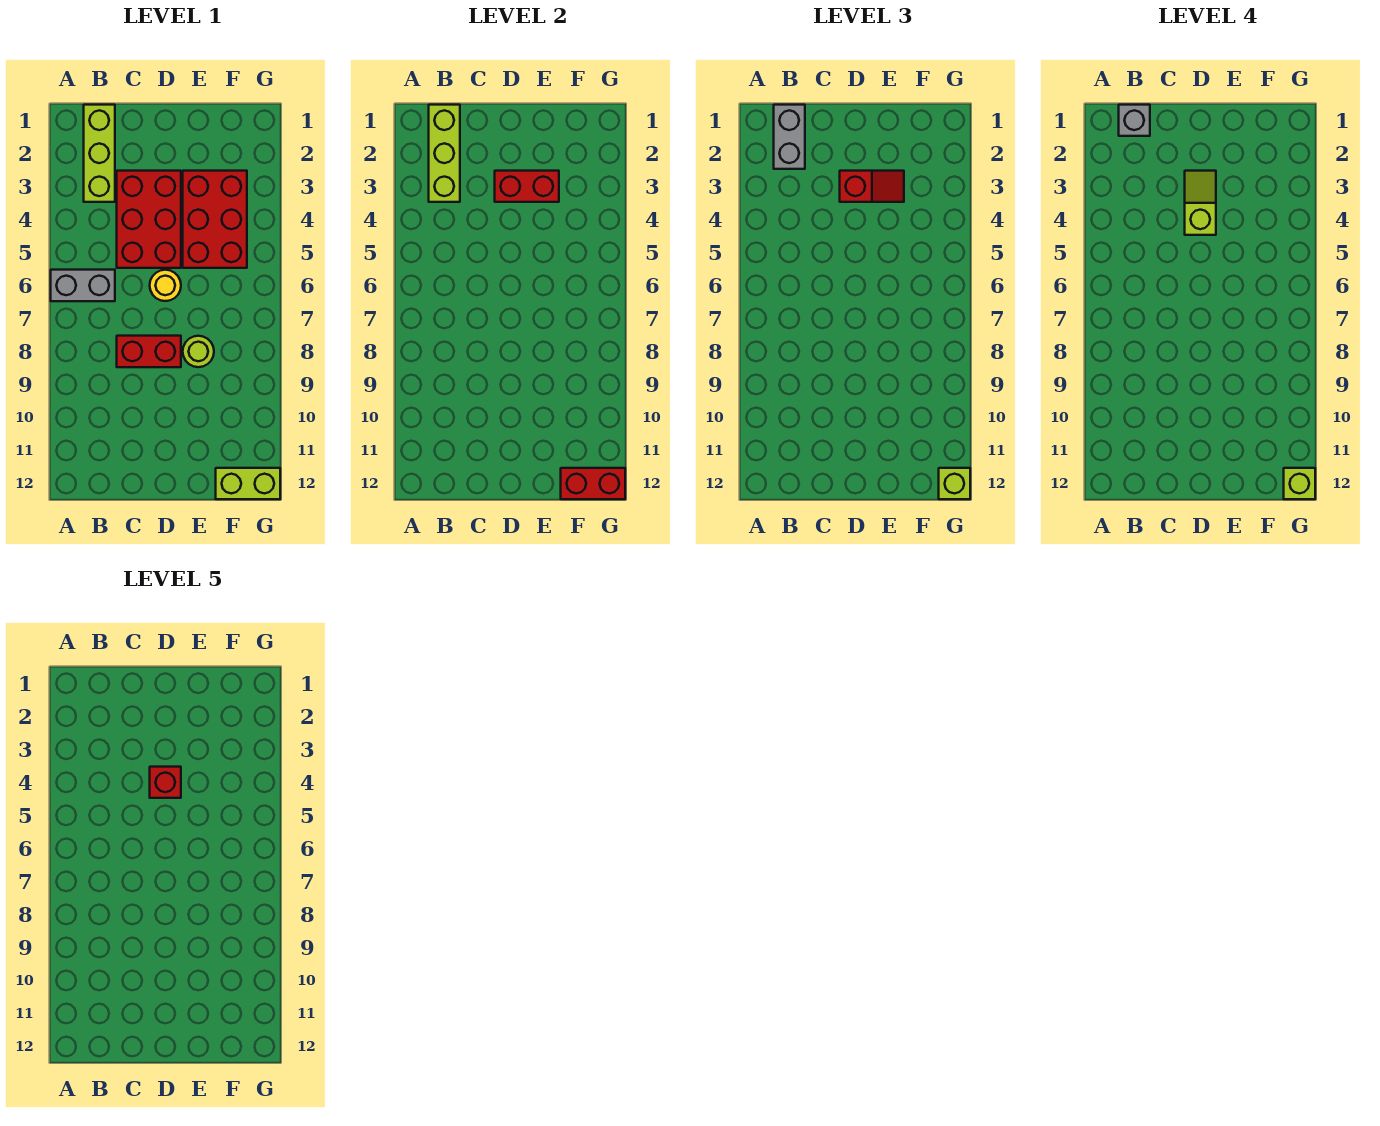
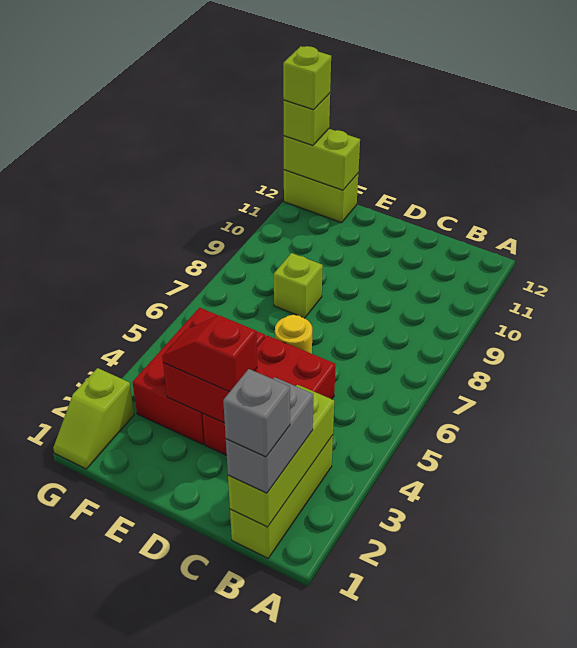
grey brick A6:B6 level 1 -> none
red brick C8:D8 level 1 -> none
lime slope D3:D4 level 4 top 4 -> lime slope G1:G2 level 1 top 2
red brick D4 level 5 -> none
lime round brick E8 level 1 -> lime brick E8 level 1
red brick F12:G12 level 2 -> lime brick F12:G12 level 2

